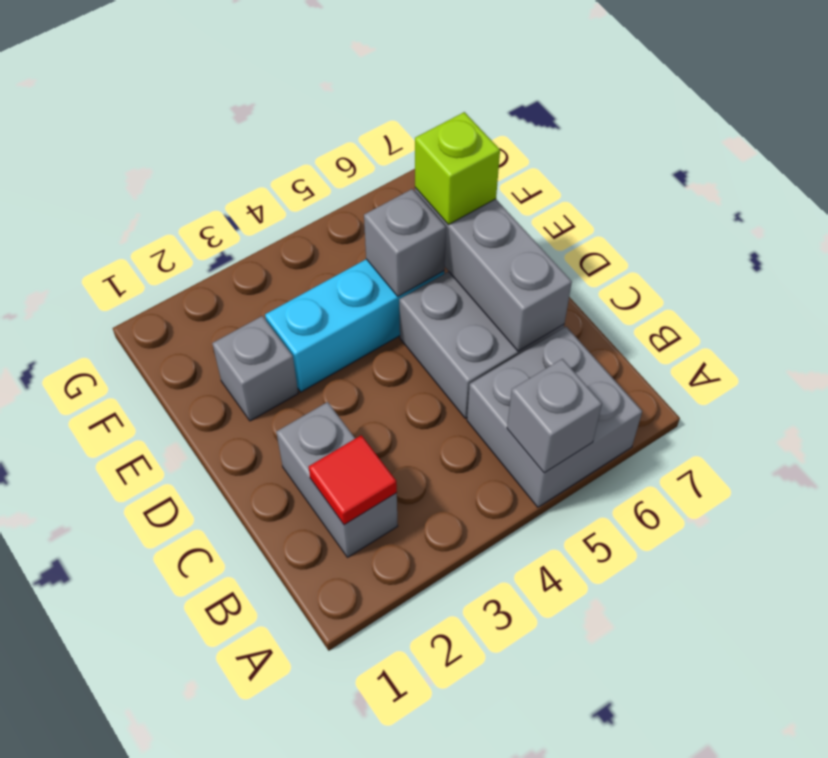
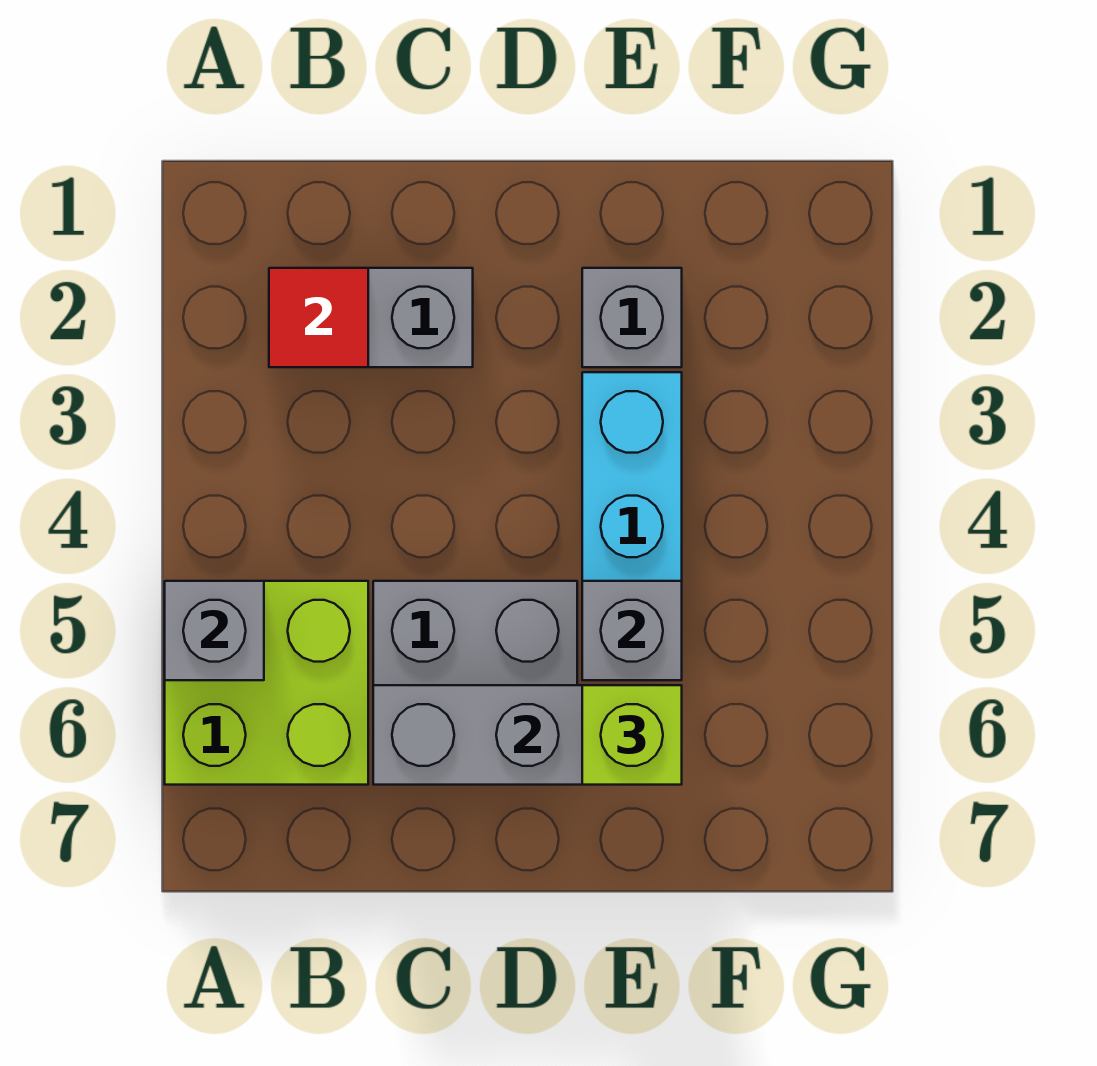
grey brick A5:B6 level 1 -> lime brick A5:B6 level 1

